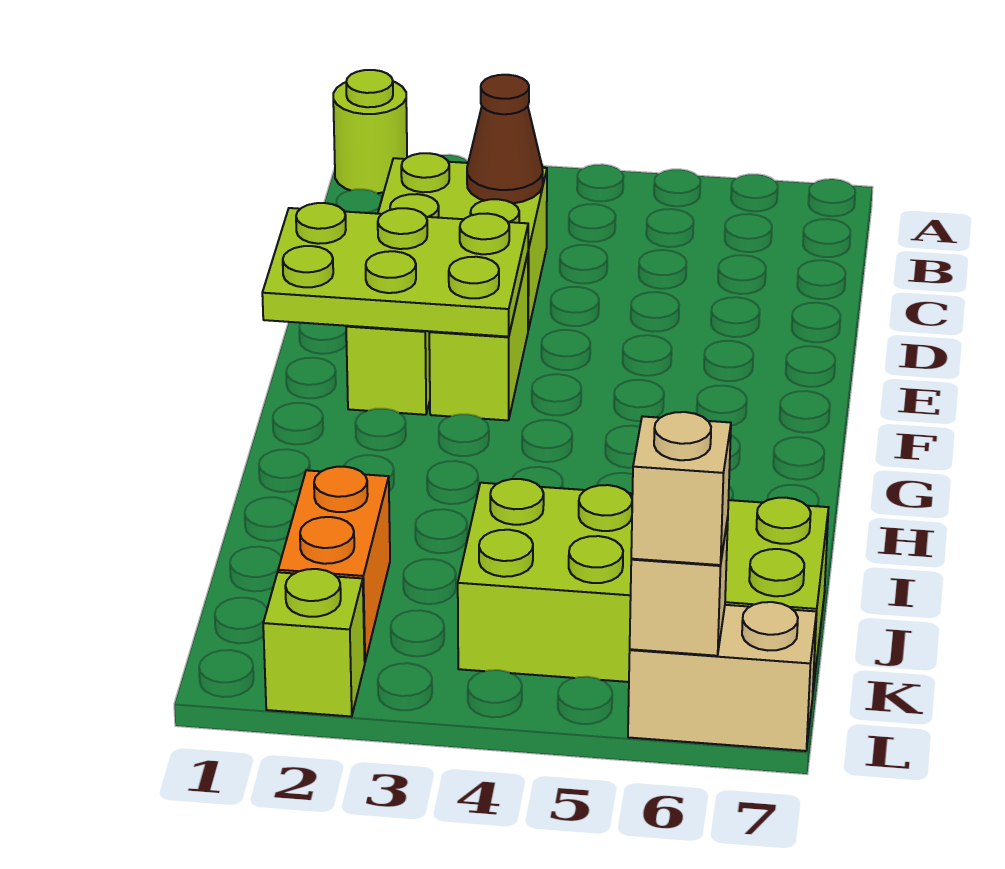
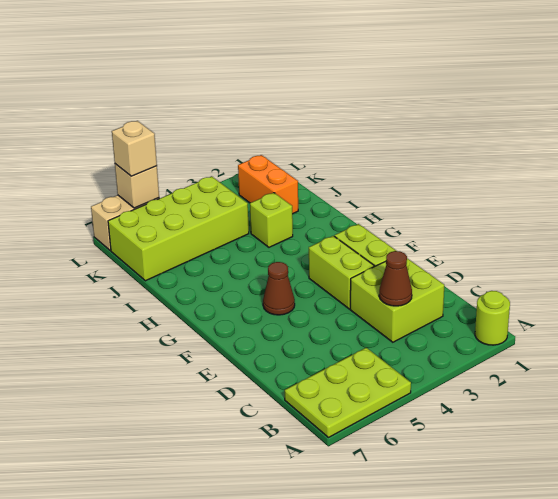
lime plate E1:F3 level 2 -> lime plate A5:B7 level 1
none -> brown cone F5 level 1
lime brick L2 level 1 -> lime brick I3 level 1

